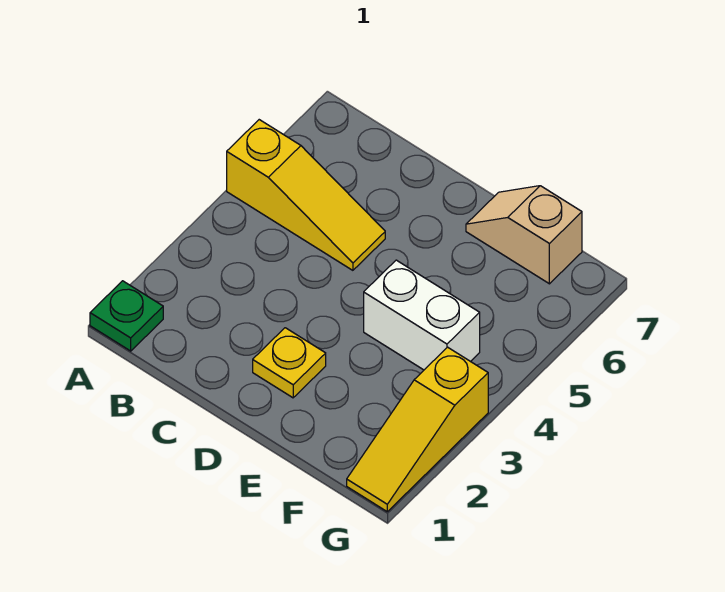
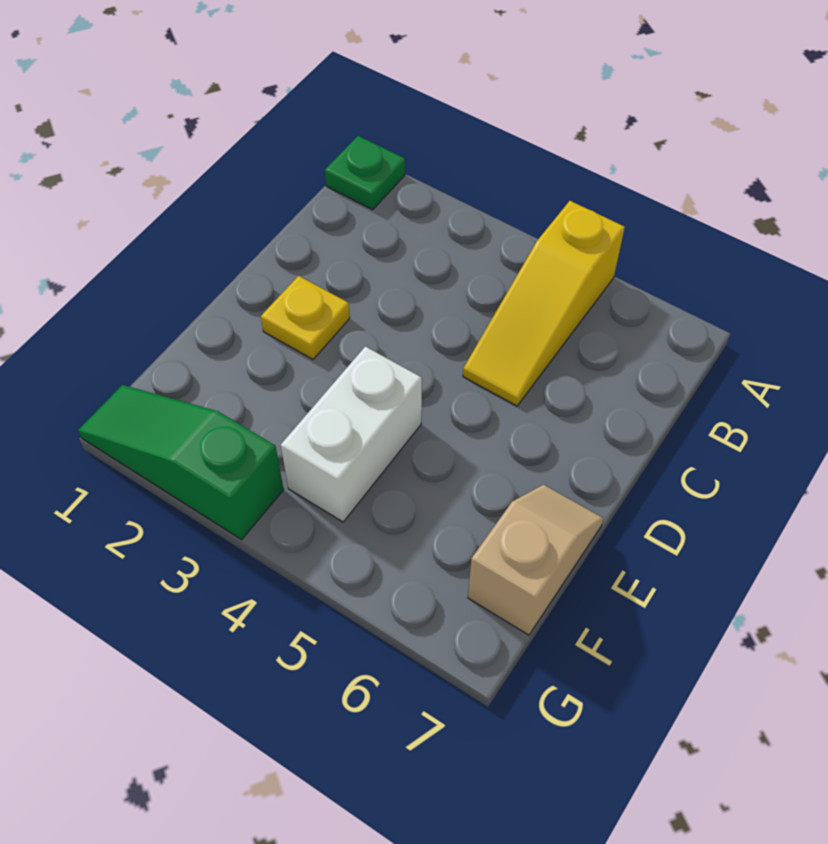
yellow slope G1:G3 level 1 top 3 -> green slope G1:G3 level 1 top 3

